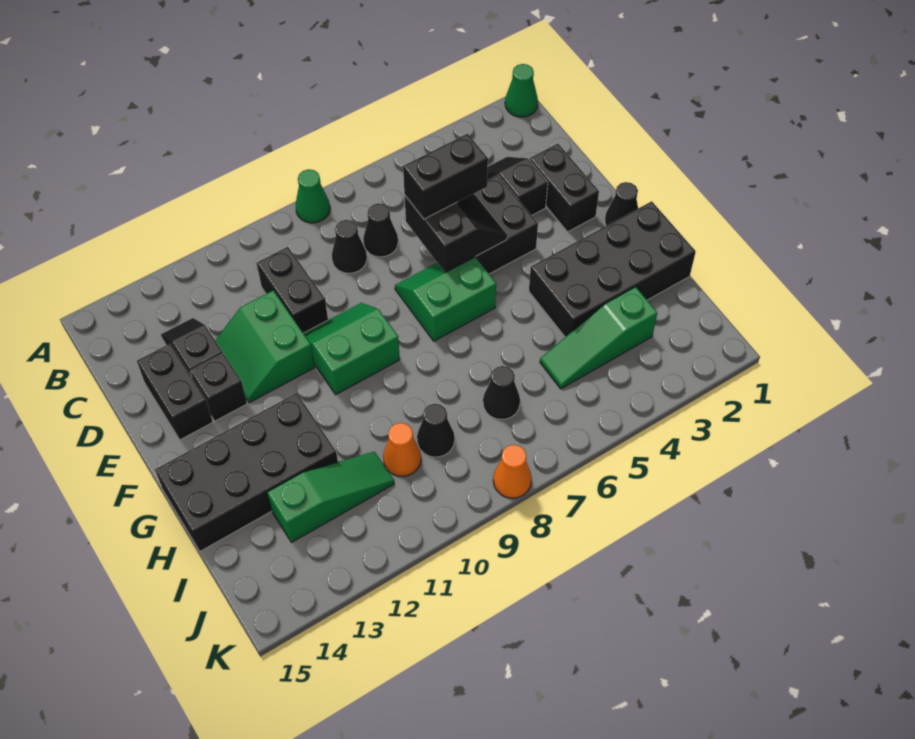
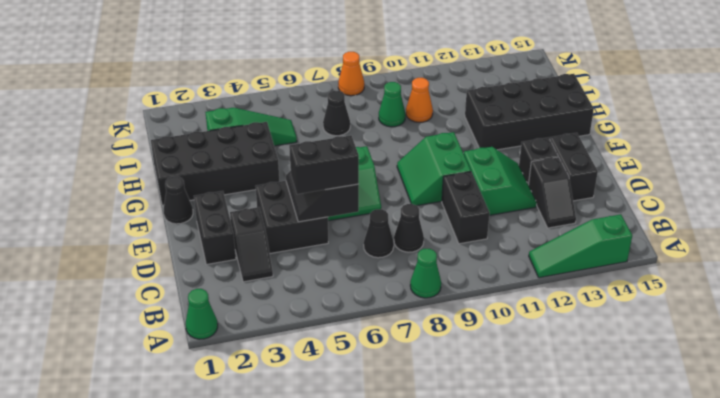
green slope E9:F10 level 1 top F -> green slope E9:F10 level 1 top 10
black cone I9 level 1 -> green cone I9 level 1
green slope I11:I13 level 1 top 13 -> green slope A12:A14 level 1 top 14

